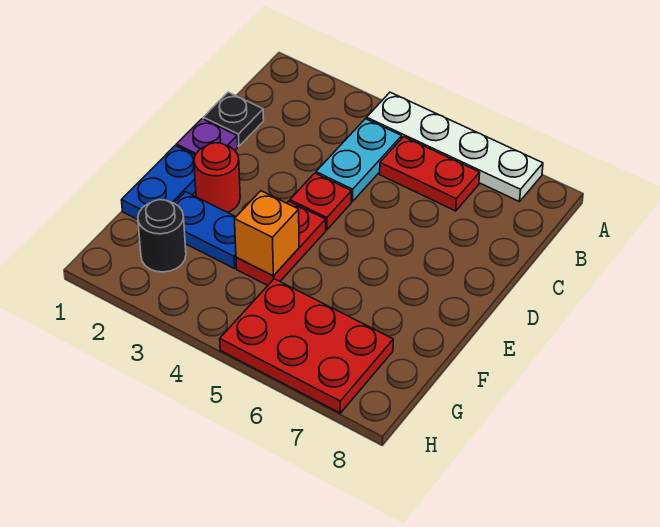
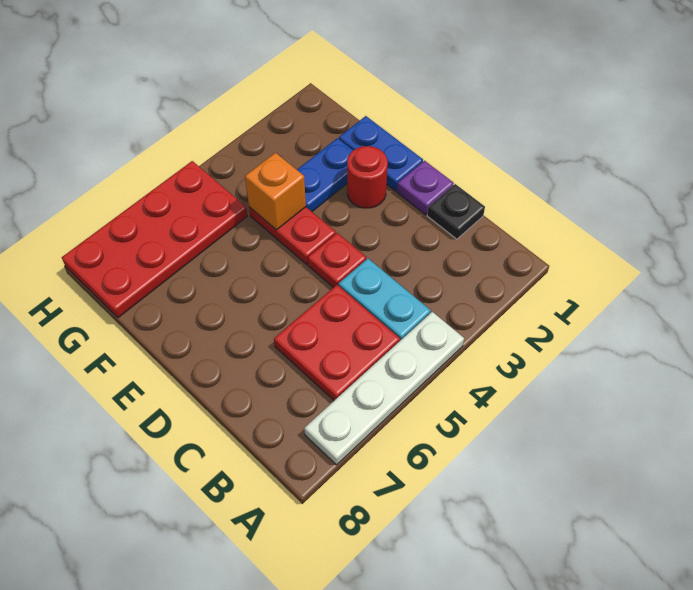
red plate B5:B6 level 1 -> red plate B5:C6 level 1
black round brick G2 level 1 -> none
red plate G5:H7 level 1 -> red plate G5:H8 level 1

